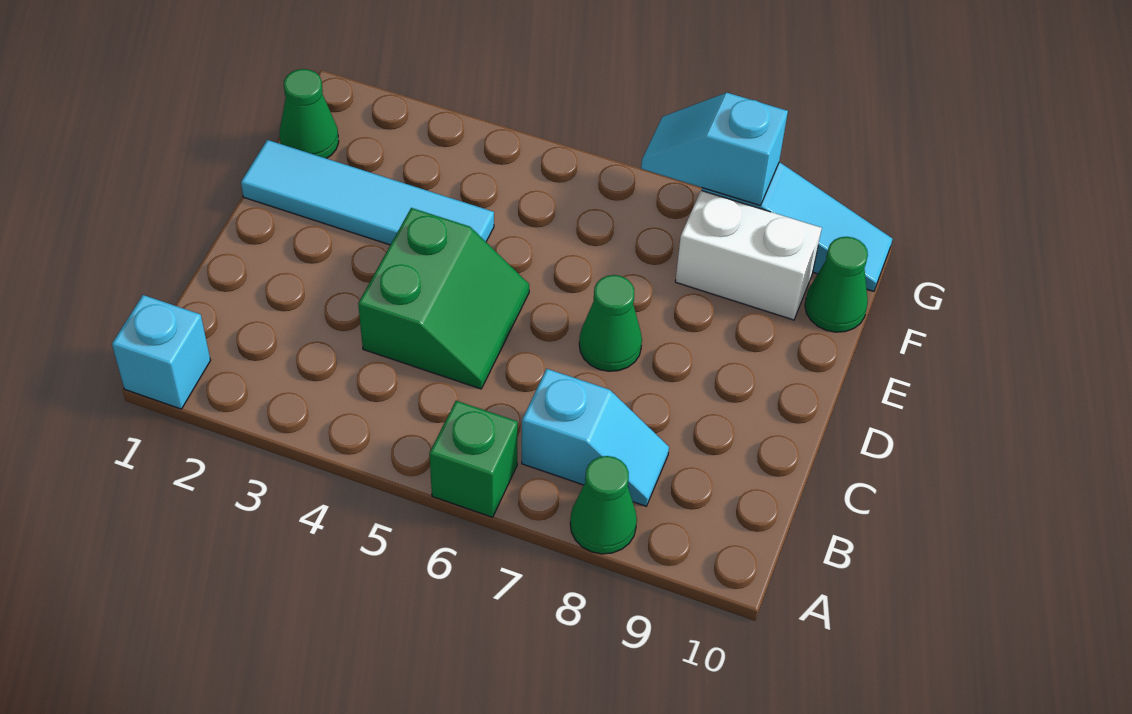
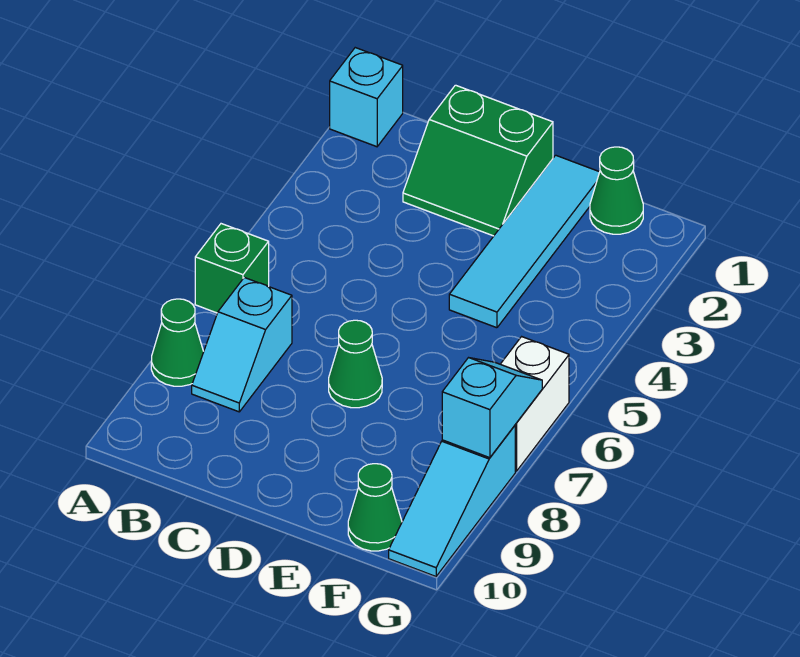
green slope C4:D5 level 1 top 4 -> green slope C1:D2 level 1 top 1
white brick F8:F9 level 1 -> white brick G6:G7 level 1

